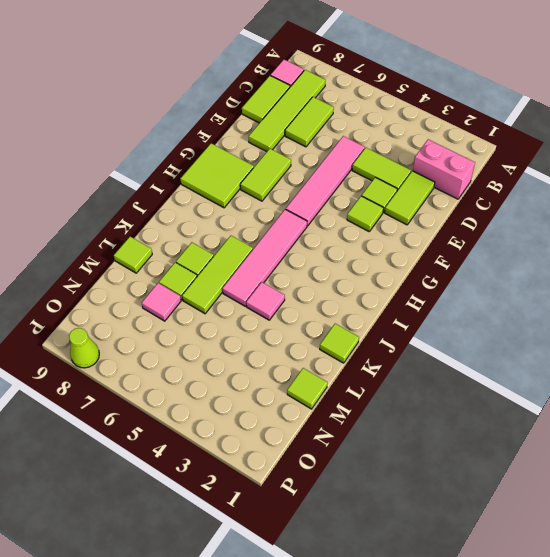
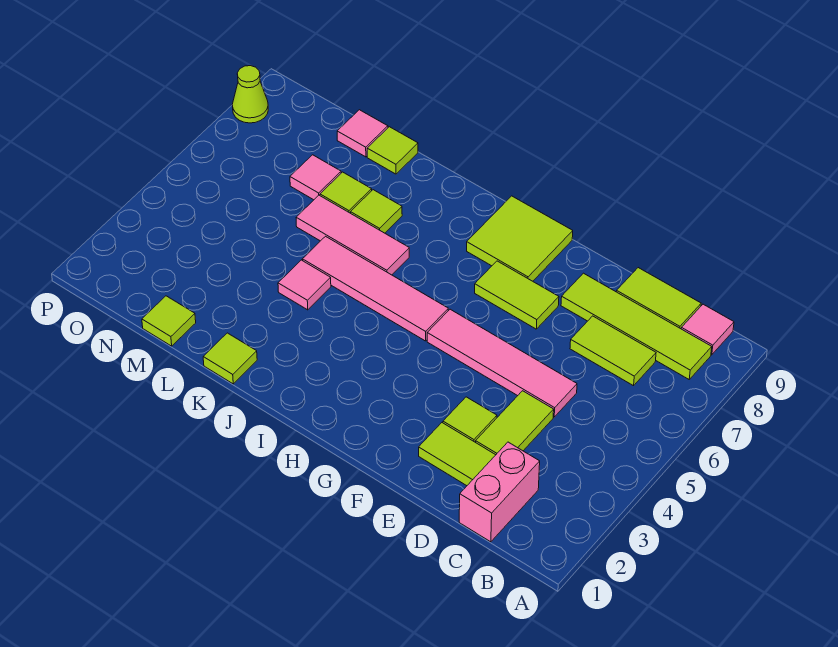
lime tile F3 level 1 -> none
lime tile J6:L6 level 1 -> pink tile J6:L6 level 1
none -> pink tile M9 level 1

